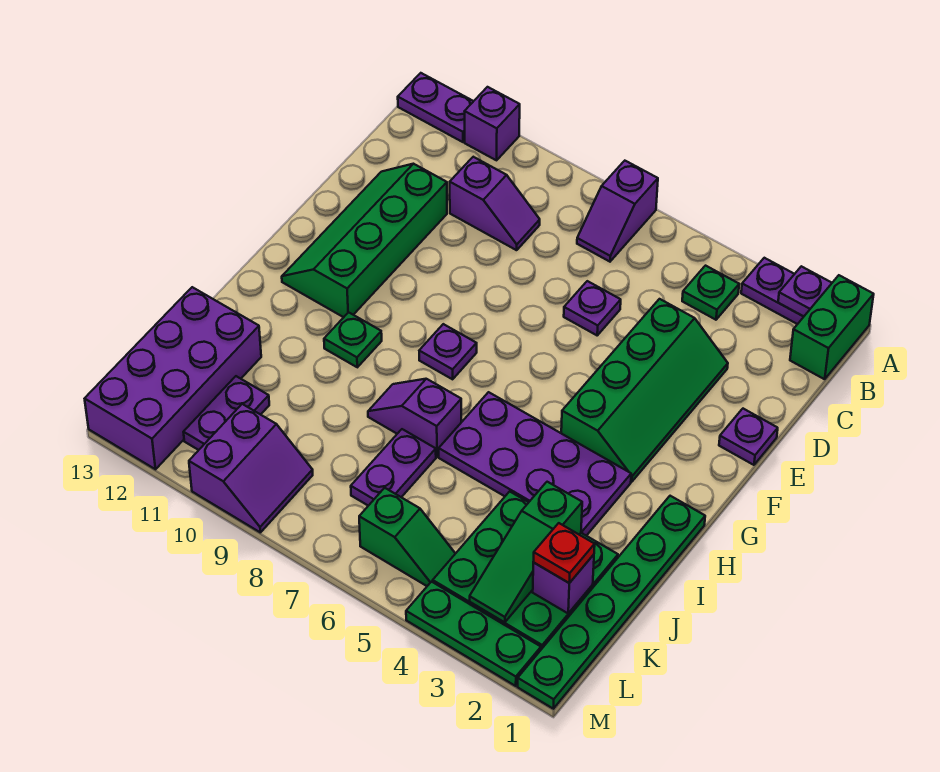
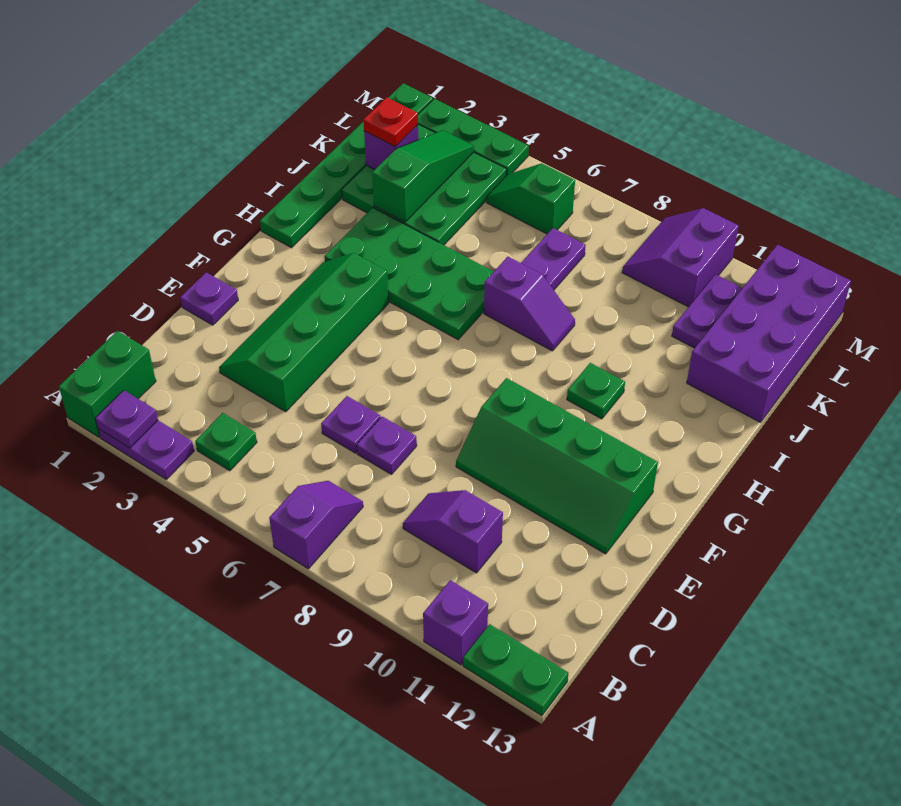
purple plate A12:A13 level 1 -> green plate A12:A13 level 1
green slope D11:G12 level 1 top 11 -> green slope E9:F12 level 1 top F
purple plate G8 level 1 -> purple plate D7 level 1
purple plate H3:I6 level 1 -> green plate H3:I6 level 1

